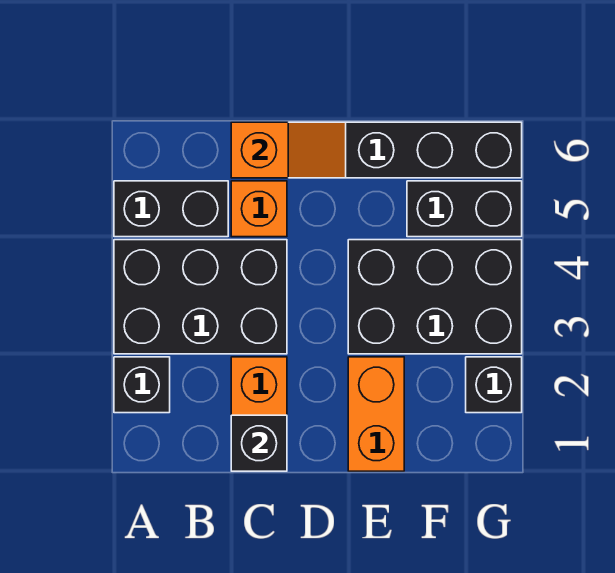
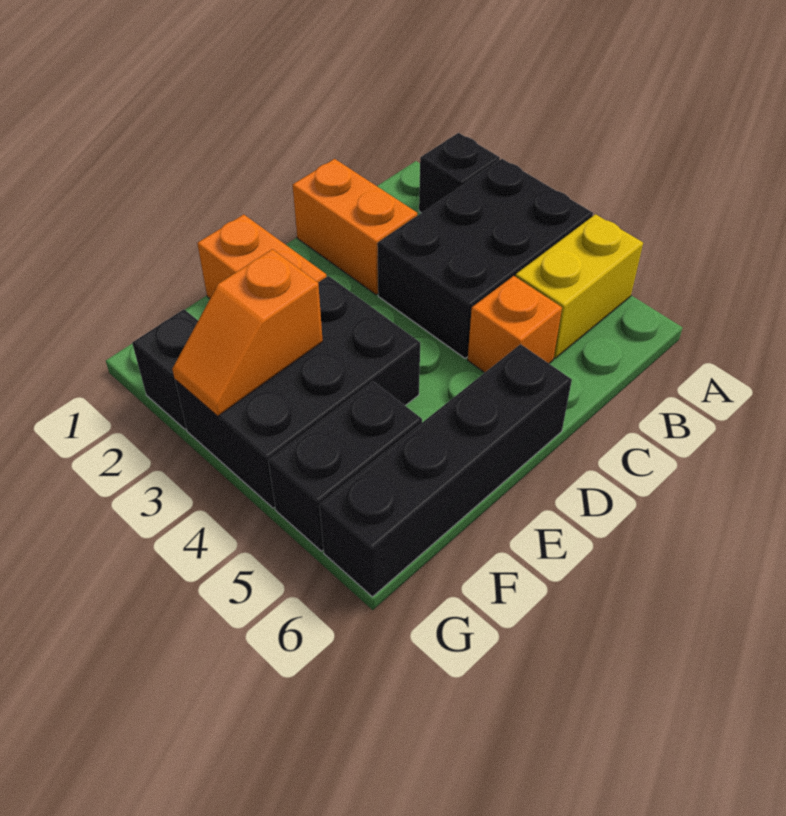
black brick A5:B5 level 1 -> yellow brick A5:B5 level 1
black brick C1 level 2 -> none
orange slope C6:D6 level 2 top C -> orange slope F3:G3 level 2 top F

